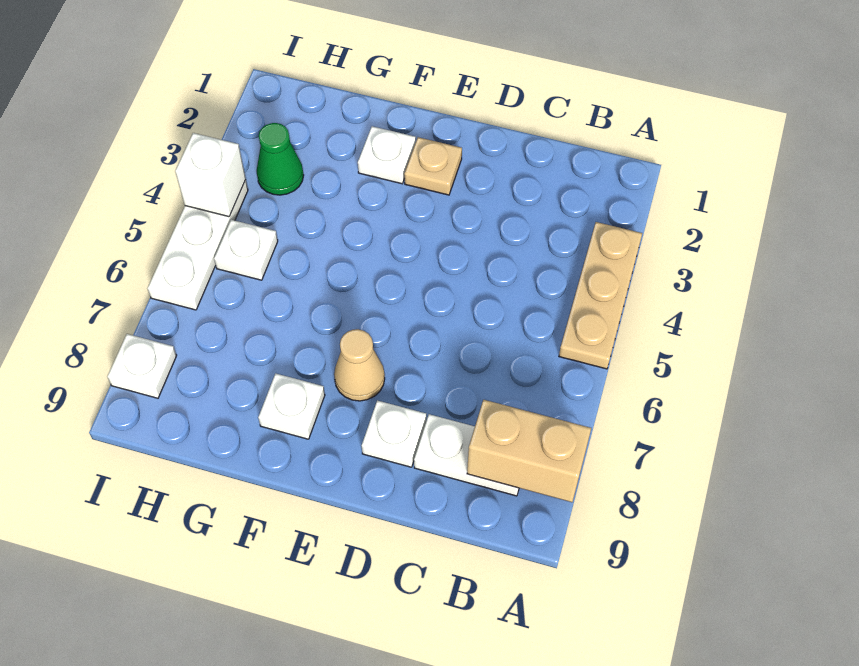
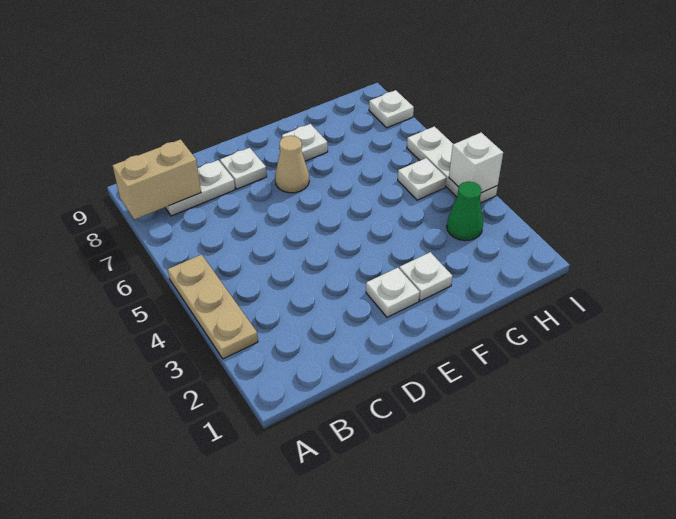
tan plate E2 level 1 -> white plate E2 level 1

